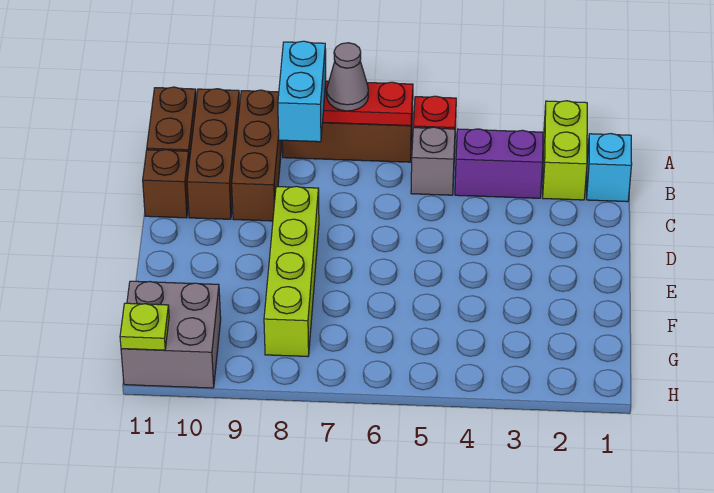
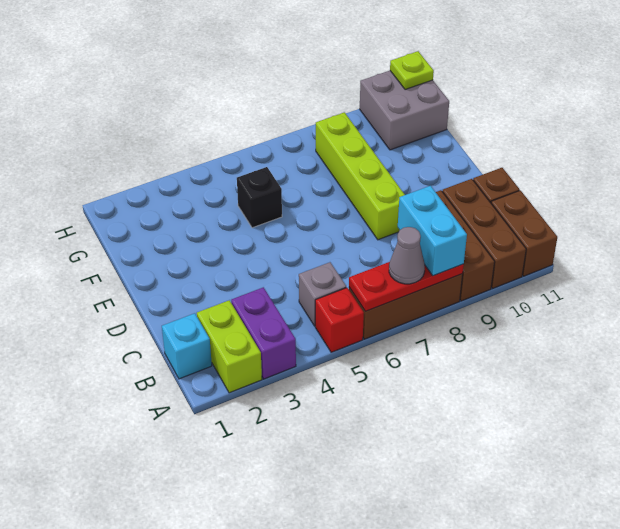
purple brick B3:B4 level 1 -> purple brick A3:B3 level 1
none -> black brick F5 level 1

